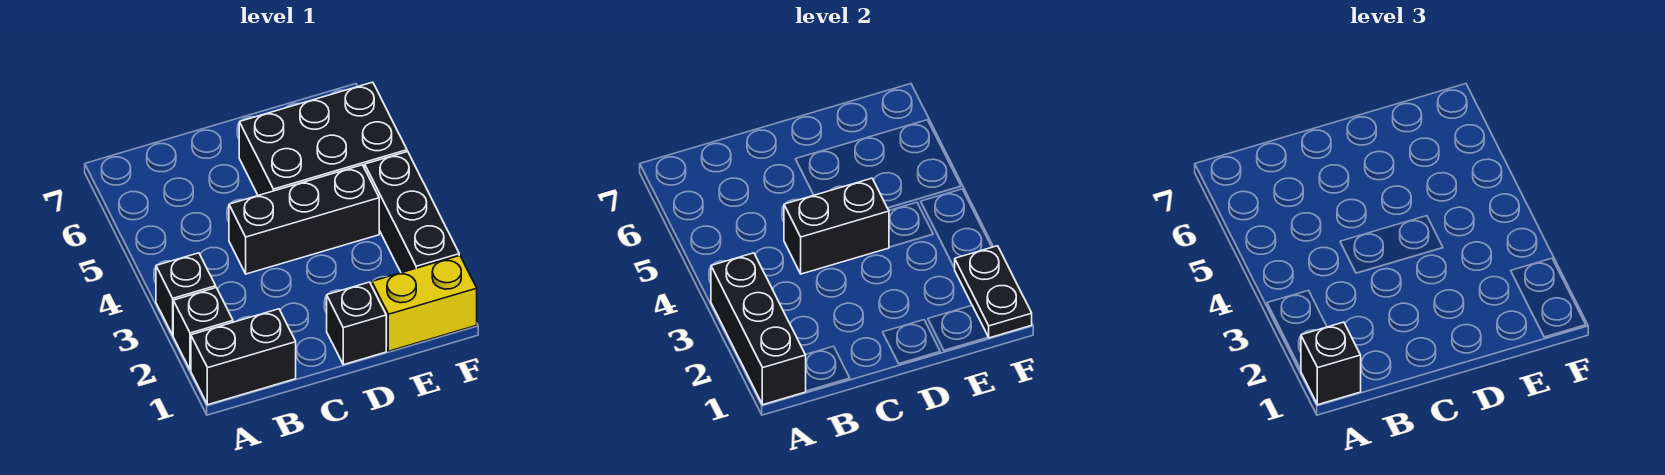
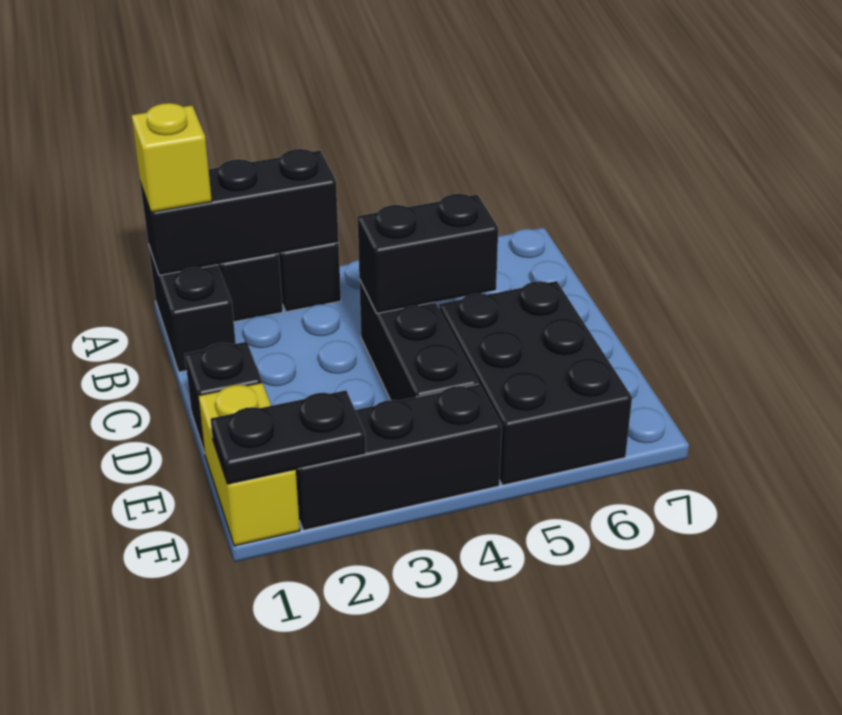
black brick A1 level 3 -> yellow brick A1 level 3
black brick C4:D4 level 2 -> black brick C4:C5 level 2

